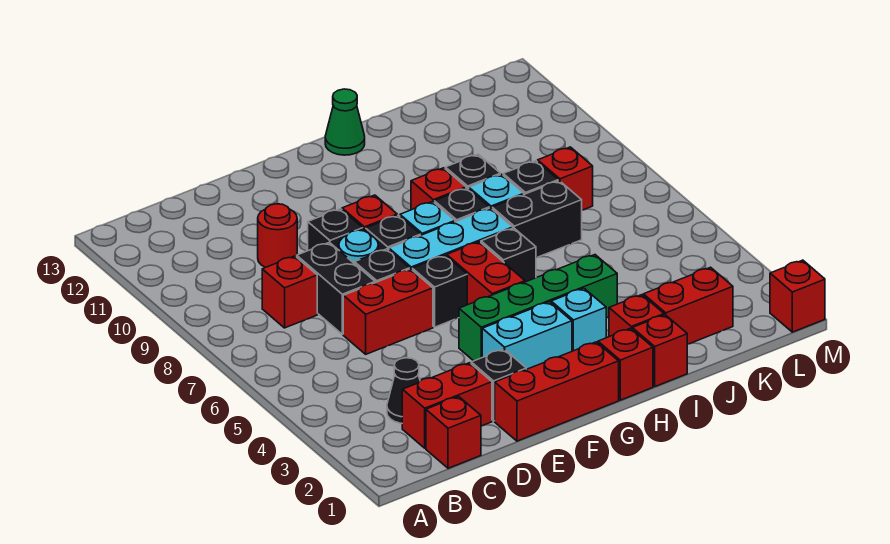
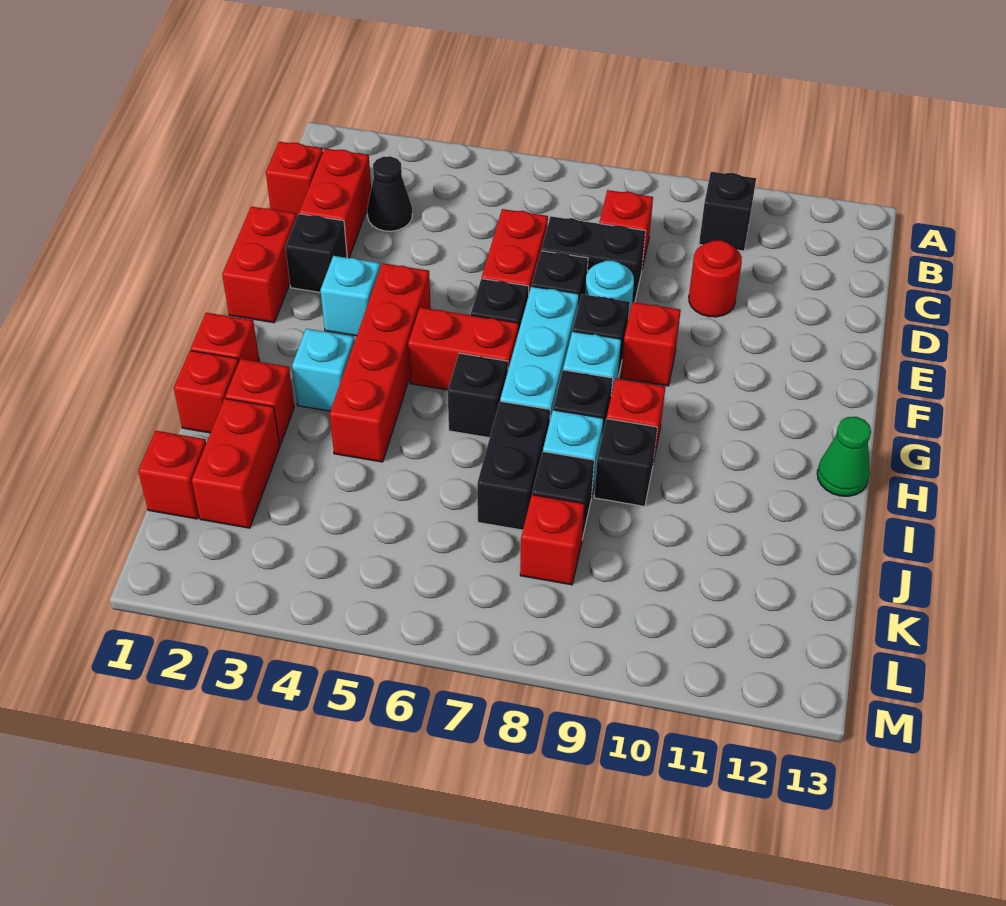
red brick E1:G1 level 1 -> red brick E1:F1 level 1
black brick E9 level 1 -> black brick B10 level 1
cyan brick F3:G3 level 1 -> cyan brick F3 level 1
green brick F4:I4 level 1 -> red brick F4:I4 level 1
red brick M1 level 1 -> red brick K1 level 1

